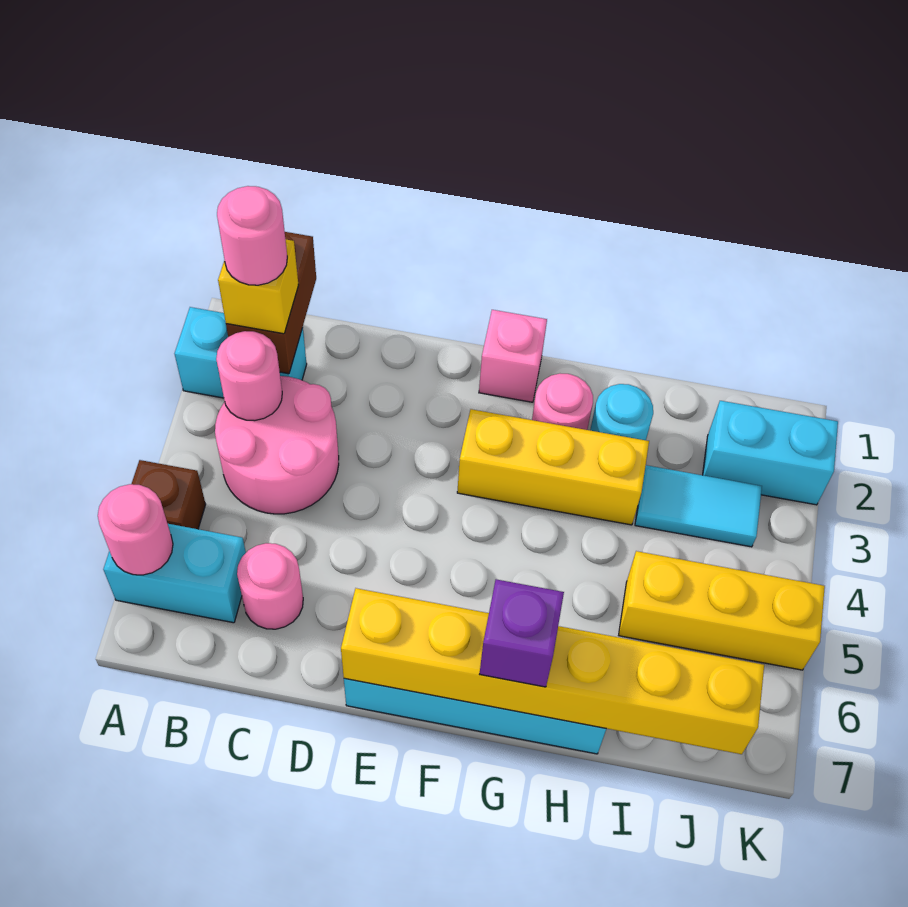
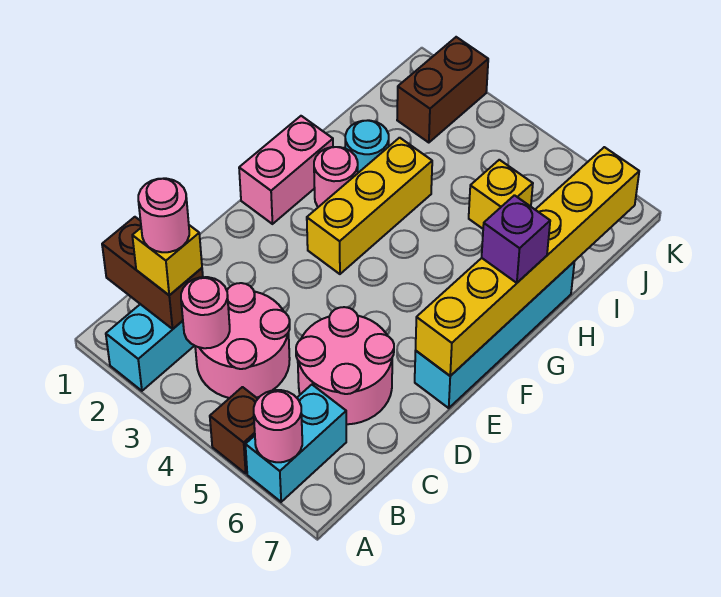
pink round brick C6 level 1 -> pink round brick C5:D6 level 1
pink brick F1 level 1 -> pink brick F1:G1 level 1
cyan tile I3:J3 level 1 -> none
yellow brick I5:K5 level 1 -> yellow brick I5 level 1
cyan brick J2:K2 level 1 -> brown brick J2:K2 level 1

